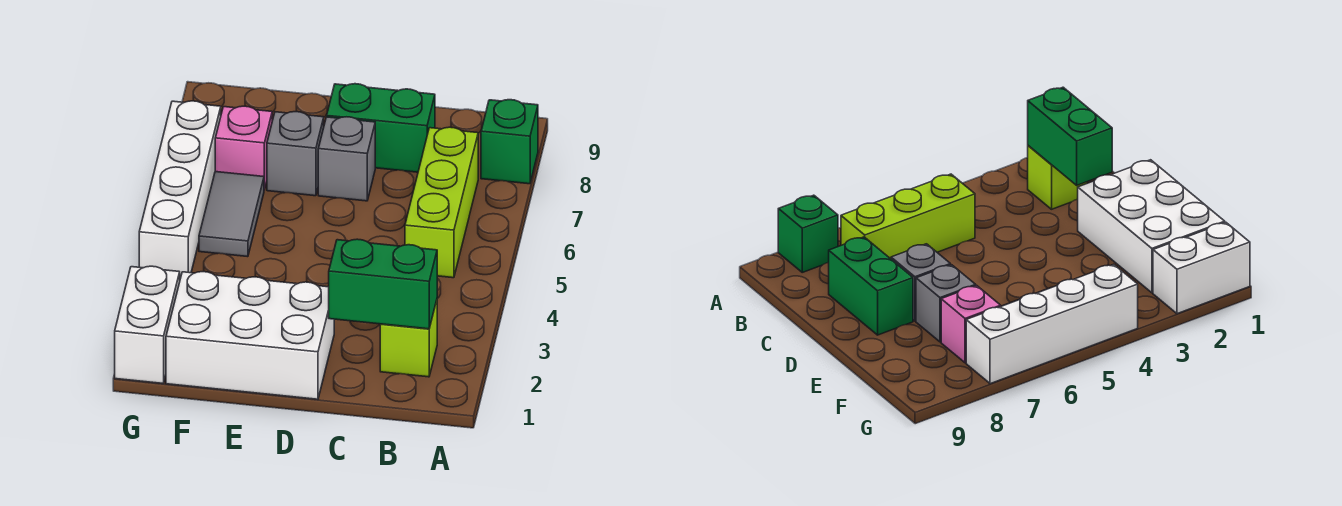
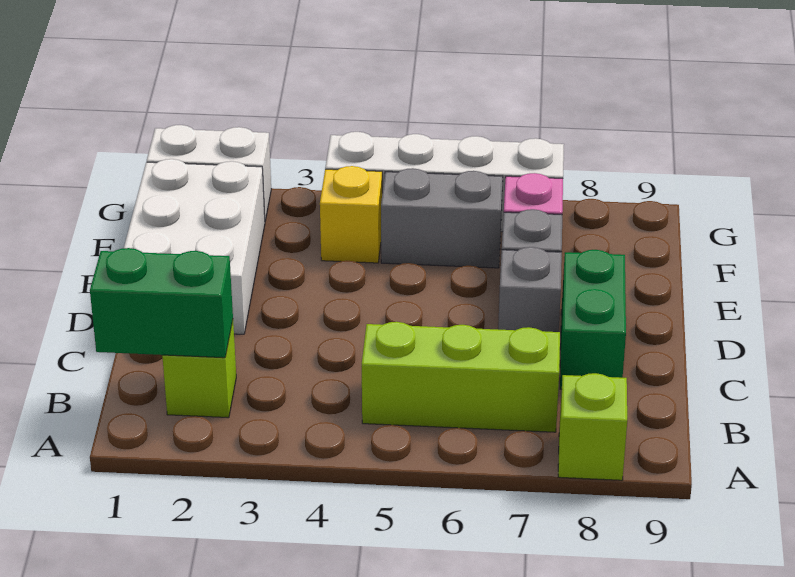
green brick A8 level 1 -> lime brick A8 level 1
green brick B2:C2 level 2 -> green brick B1:B2 level 2
none -> yellow brick F4 level 1
grey tile F5:F6 level 1 -> grey brick F5:F6 level 1

